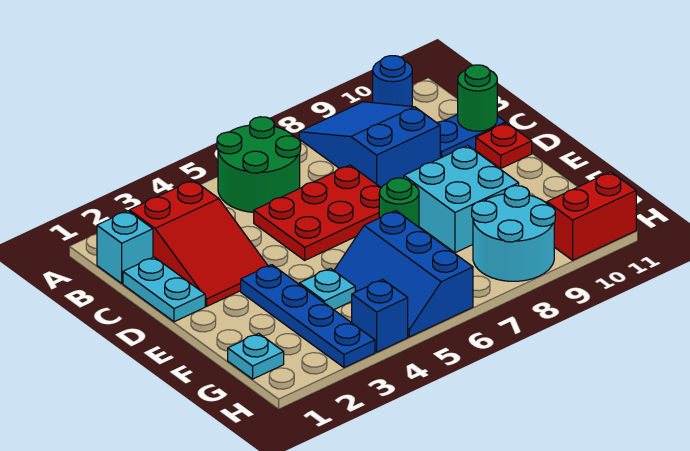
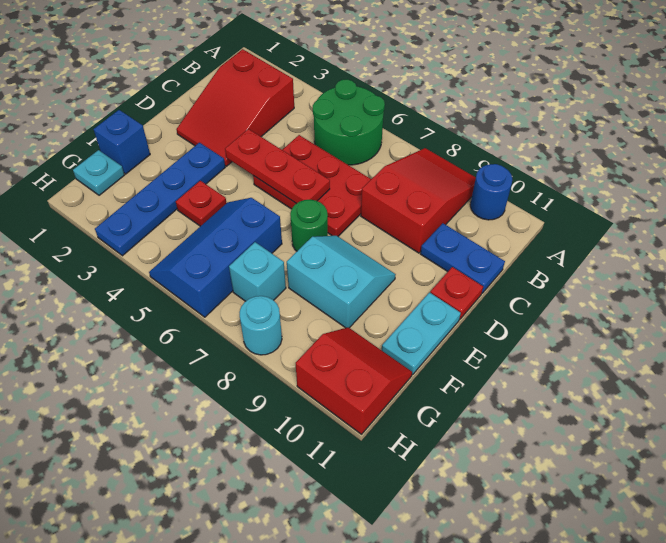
blue slope A8:C9 level 1 top C -> red slope A8:C9 level 1 top C
cyan brick B1 level 1 -> cyan brick G7 level 1
cyan plate C1:D1 level 1 -> cyan plate E11:F11 level 1
green round brick C11 level 2 -> none
none -> red plate D4:D6 level 2
cyan brick E8:F9 level 1 -> cyan slope E8:F9 level 1 top F
cyan plate F4 level 1 -> red plate F4 level 1
cyan round brick G8:H9 level 1 -> cyan round brick H8 level 1
blue brick H4 level 1 -> blue brick F1 level 1

